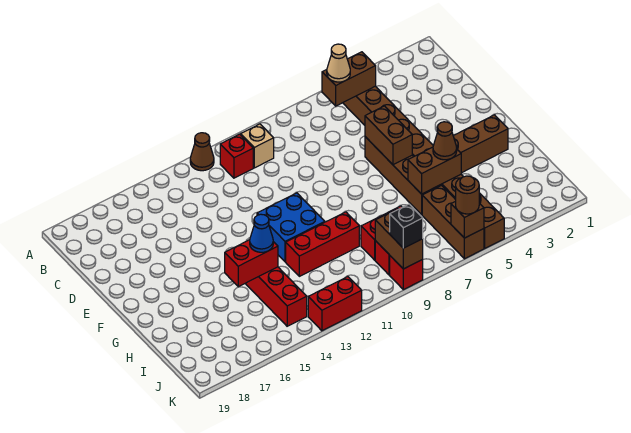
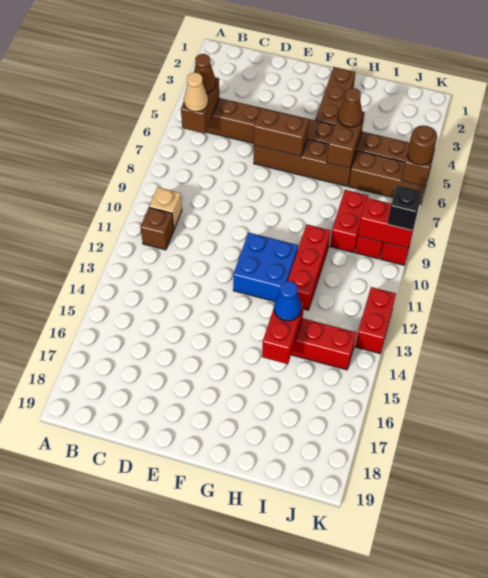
brown cone A12 level 1 -> brown cone B5 level 3
red brick B11 level 1 -> brown brick B11 level 1
brown brick J9:K9 level 2 -> red brick J9:K9 level 2

